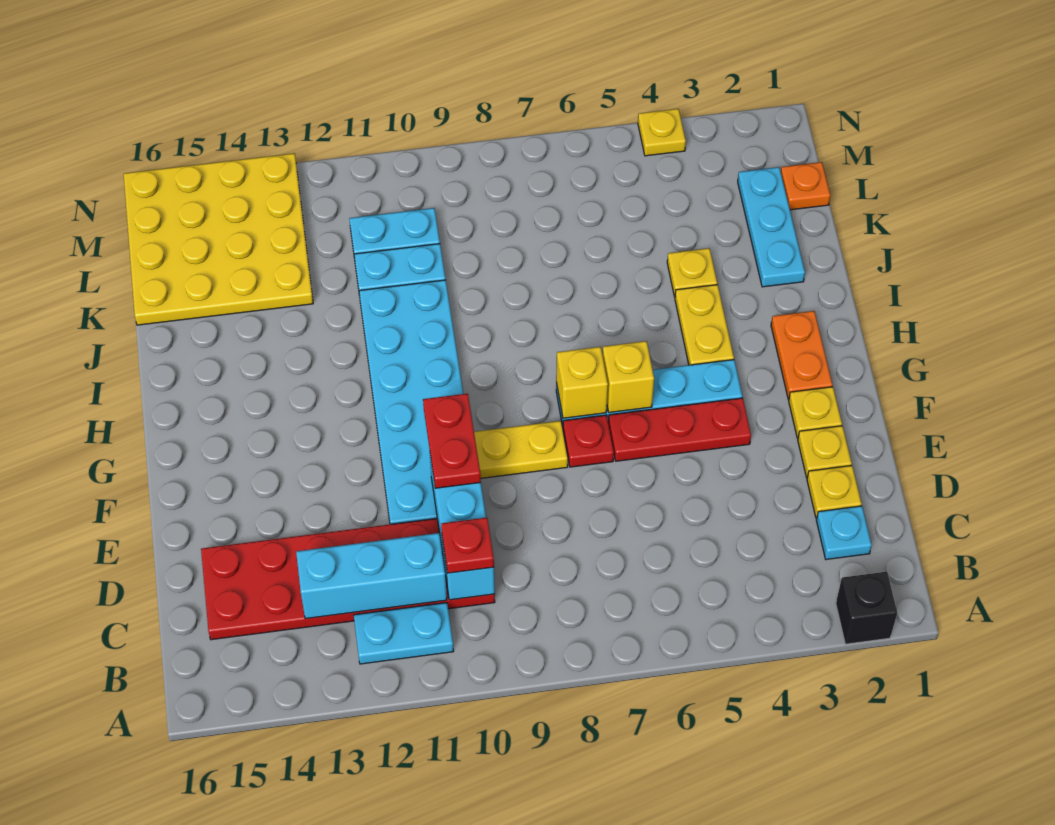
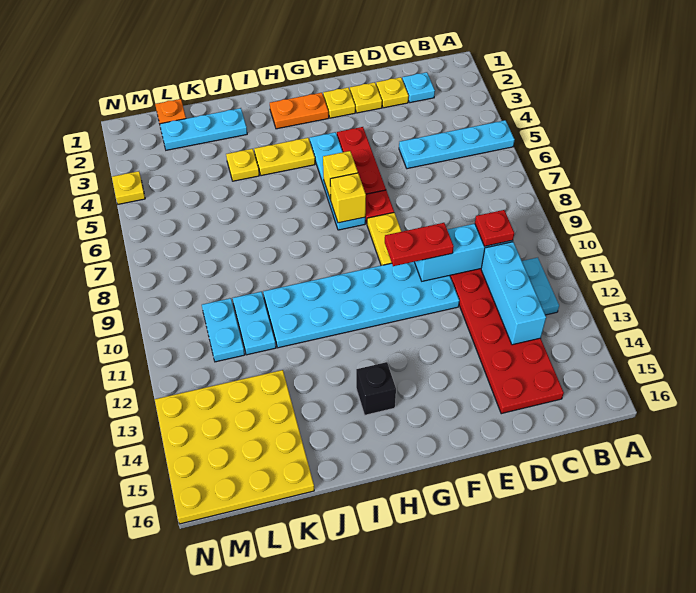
black brick A2 level 1 -> black brick H14 level 1
none -> cyan plate A5:D5 level 1

